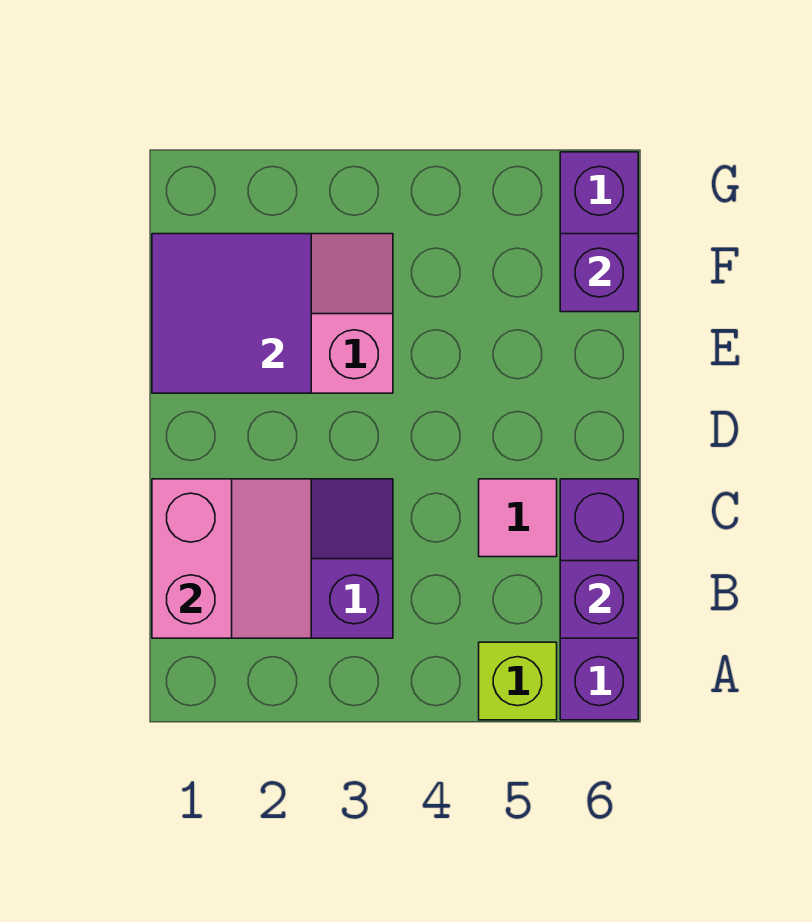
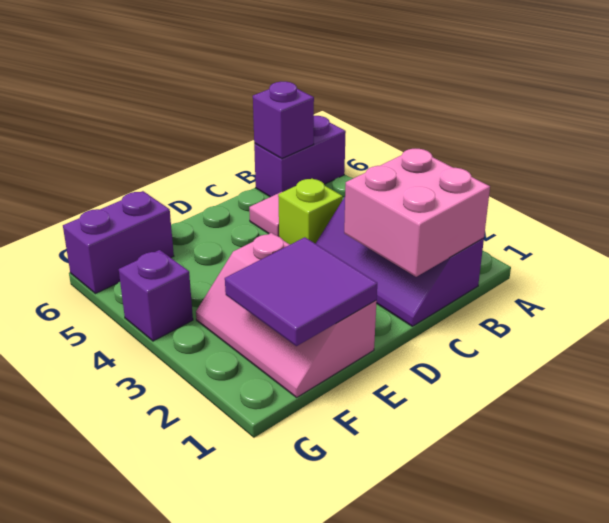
lime brick A5 level 1 -> lime brick C4 level 1
purple brick A6:C6 level 1 -> purple brick A6:B6 level 1
pink slope B1:C2 level 2 top 1 -> pink brick B1:C2 level 2
purple brick F6 level 2 -> purple brick G4 level 1

